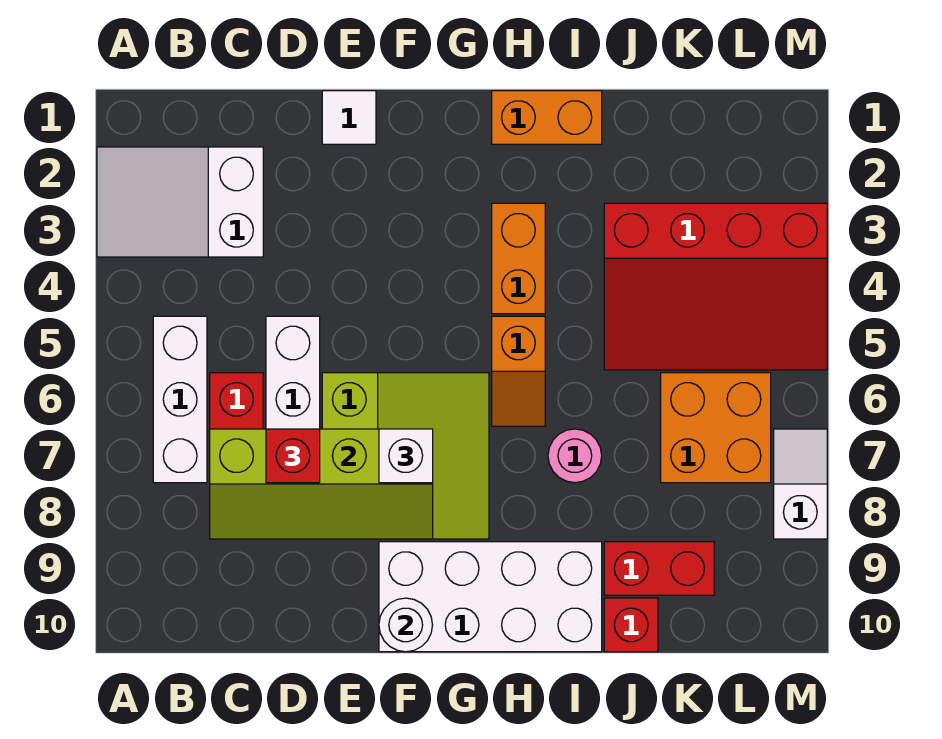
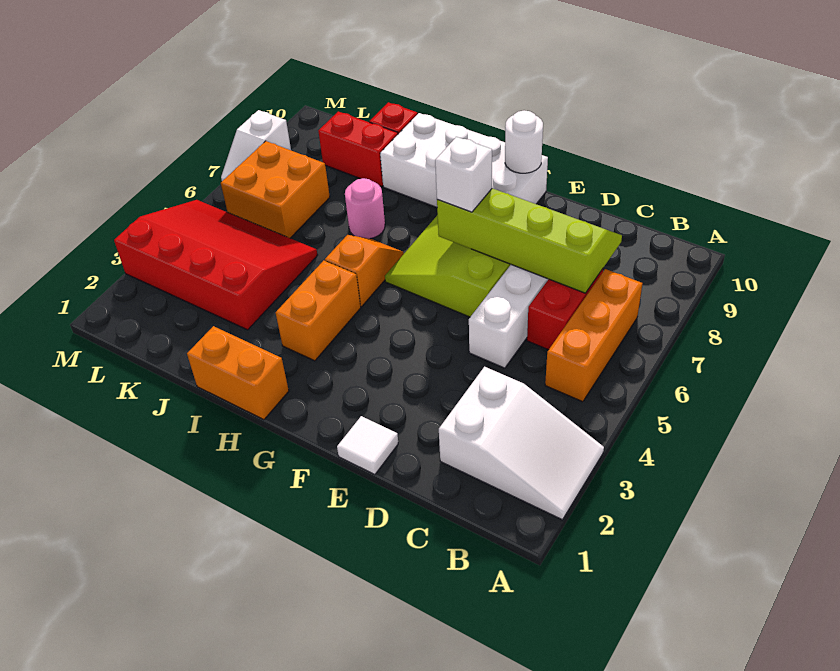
white brick B5:B7 level 1 -> orange brick B5:B7 level 1
red brick D7 level 3 -> none

